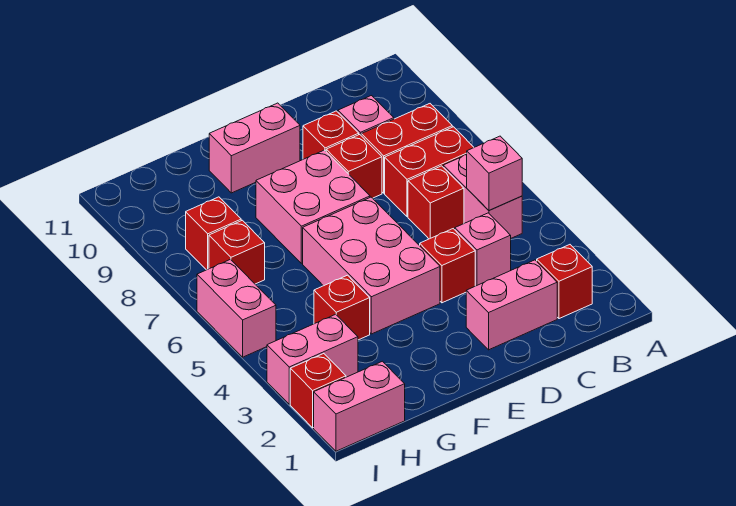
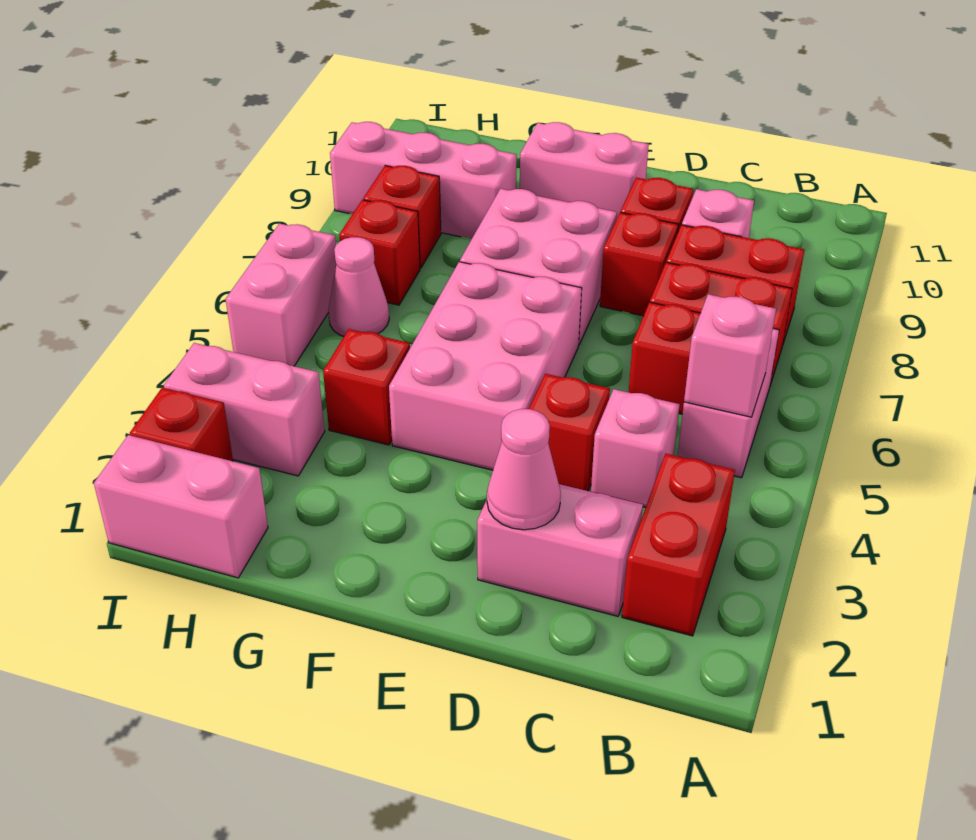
red brick B2 level 1 -> red brick B2:B3 level 1
none -> pink cone D2 level 2
none -> pink brick G9:I9 level 1
none -> pink cone H6 level 1

